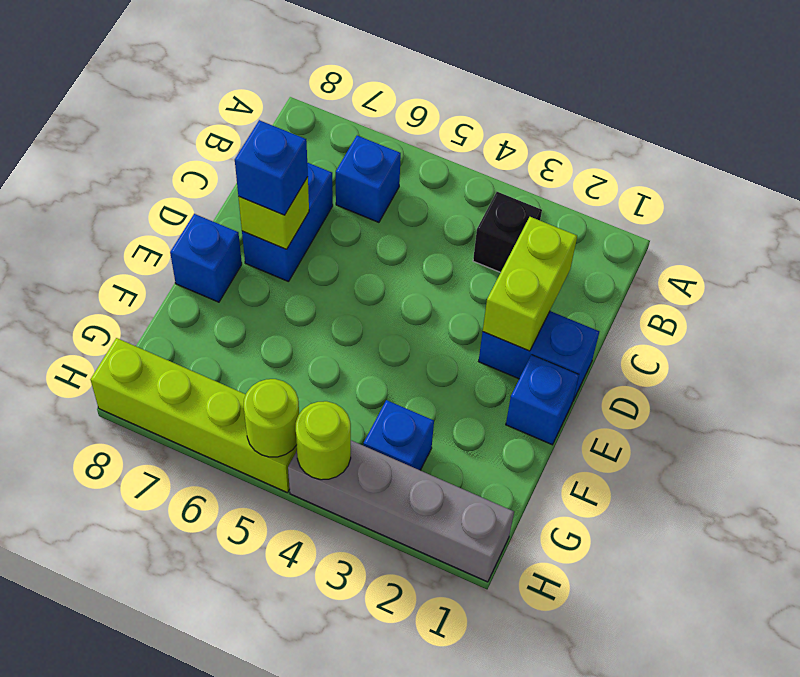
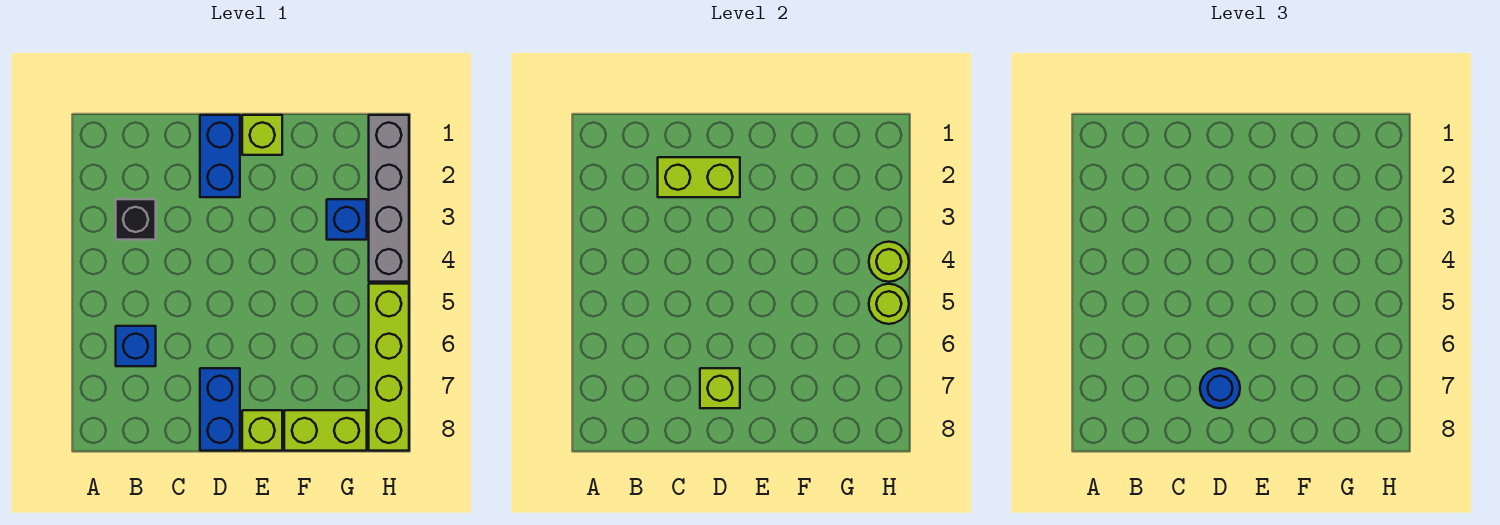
blue brick C7:D7 level 1 -> blue brick D7:D8 level 1
blue brick D7 level 3 -> blue round brick D7 level 3
blue brick E1 level 1 -> lime brick E1 level 1
blue brick E8 level 1 -> lime brick E8 level 1
none -> lime brick F8:G8 level 1

